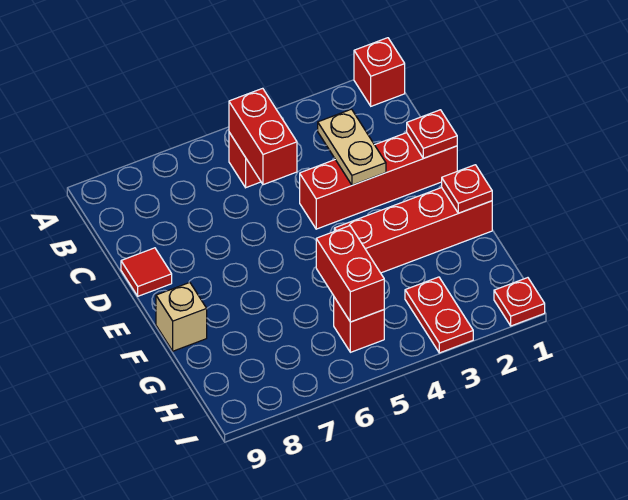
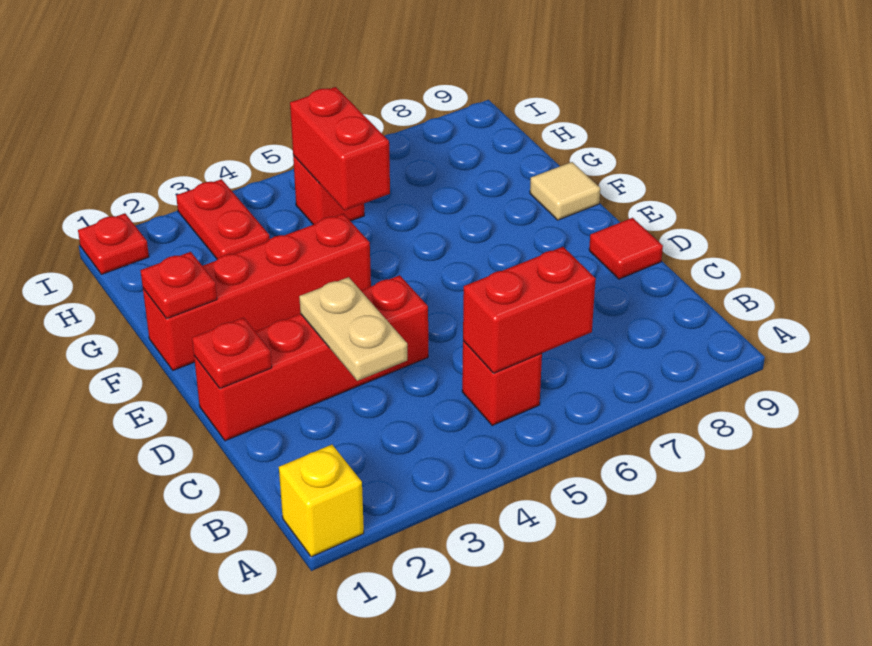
red brick A1 level 1 -> yellow brick A1 level 1
red brick B5:C5 level 2 -> red brick B5:B6 level 2
tan brick F9 level 1 -> tan tile F9 level 1

